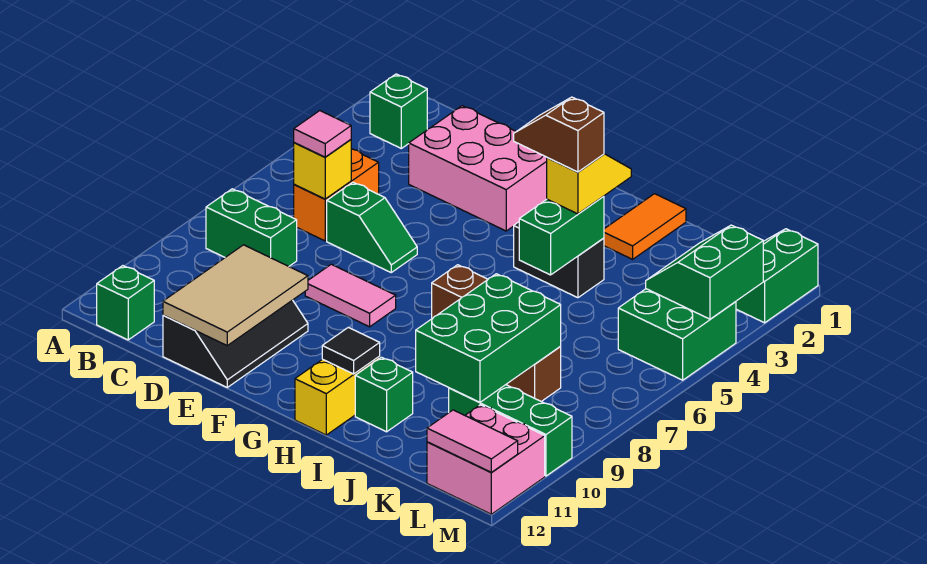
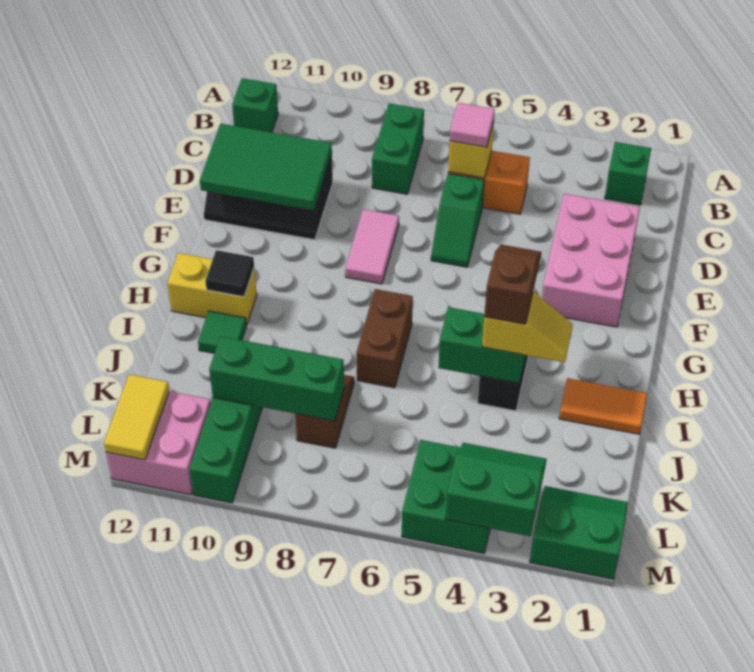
tan tile D10:E12 level 2 -> green tile D10:E12 level 2
green brick I11 level 1 -> green tile I11 level 1
green brick J8:K10 level 2 -> green brick K8:K10 level 2
pink tile L12:M12 level 2 -> yellow tile L12:M12 level 2

